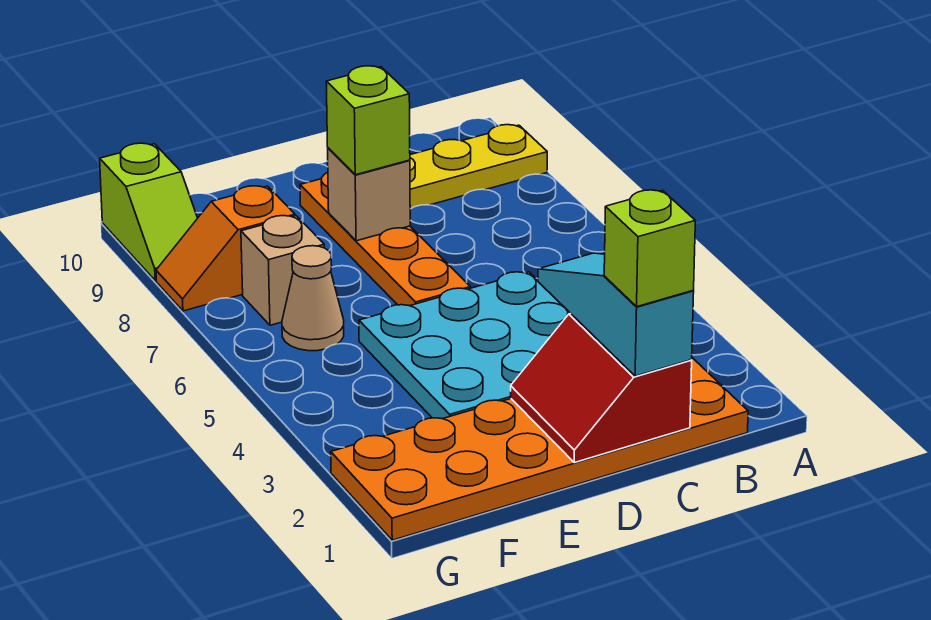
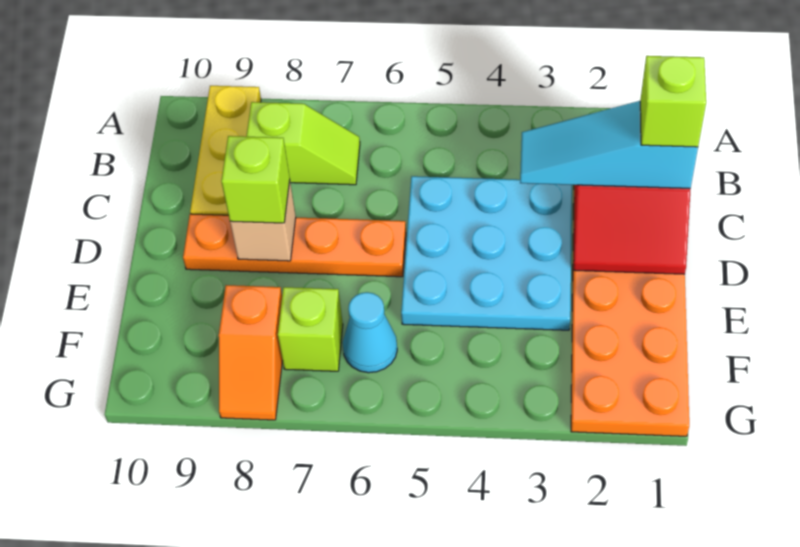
tan cone F6 level 1 -> cyan cone F6 level 1
tan brick F7 level 1 -> lime brick F7 level 1
lime slope G9:G10 level 1 top 10 -> lime slope B7:B8 level 1 top 8

